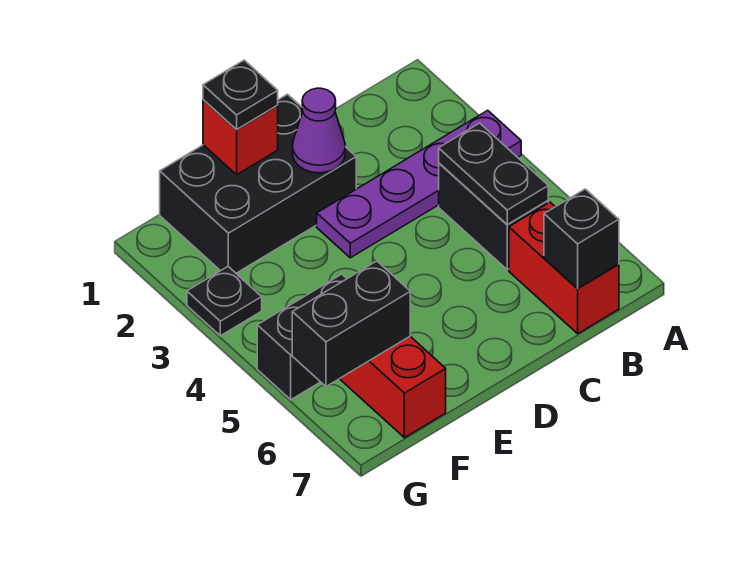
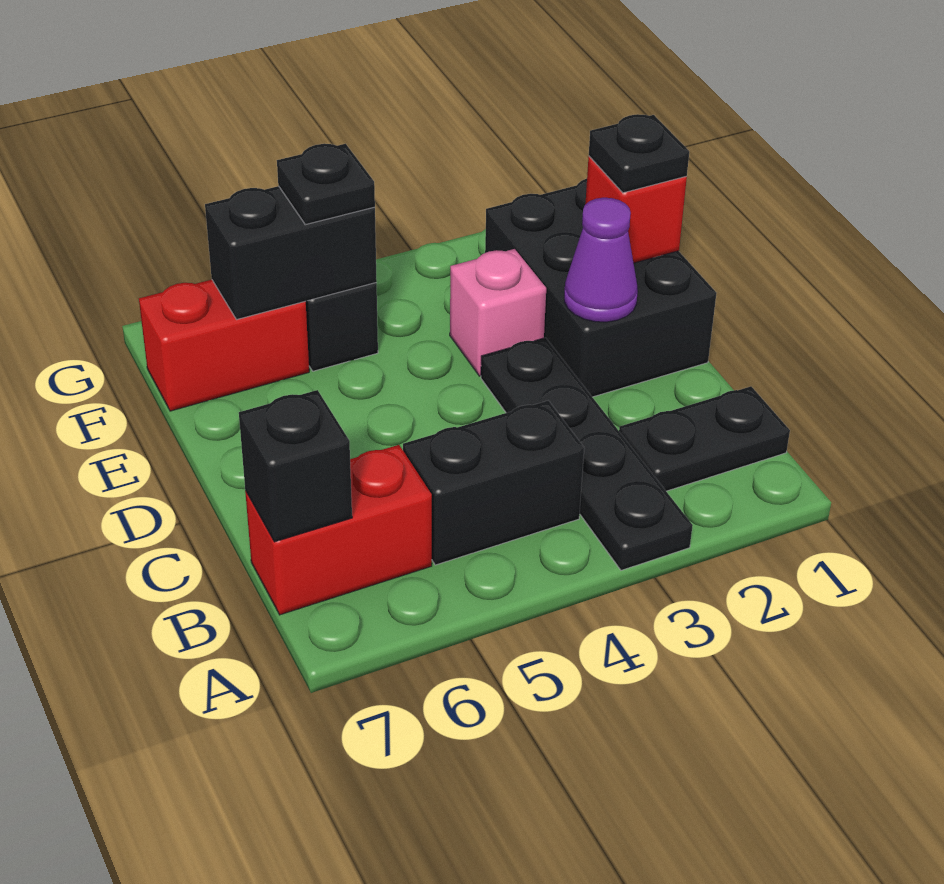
purple plate A3:D3 level 1 -> black plate A3:D3 level 1
black plate B4:B5 level 2 -> black plate B1:B2 level 1
none -> pink brick E3 level 1
black brick F6:G6 level 2 -> black brick F5:F6 level 2
black plate G3 level 1 -> black plate F5 level 3

